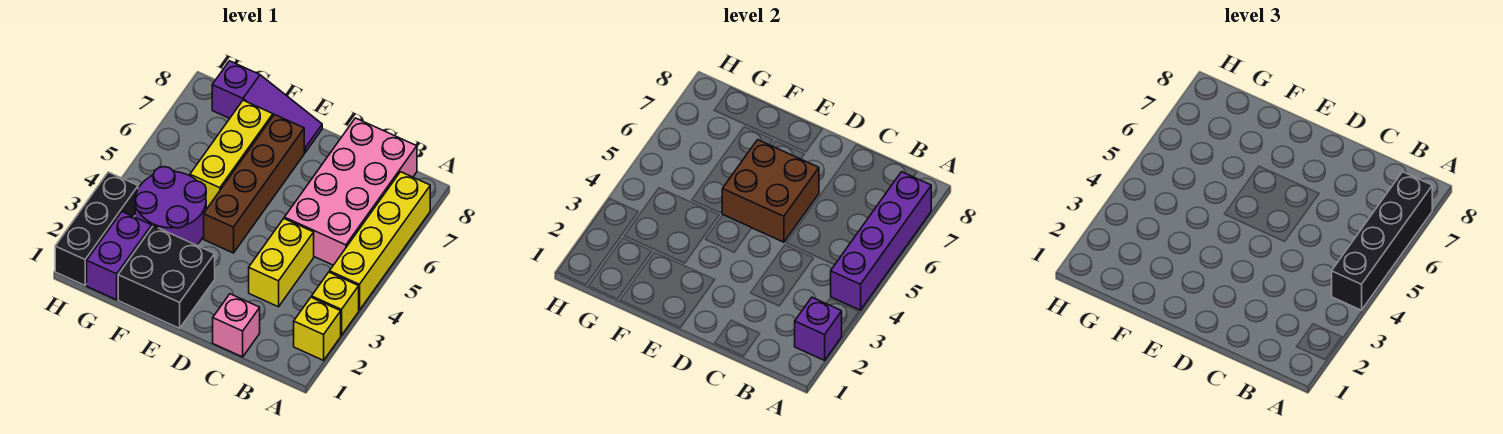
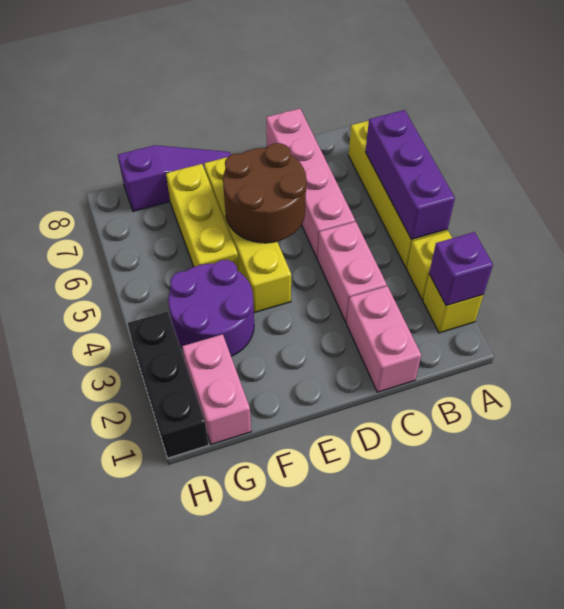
purple brick A4:A7 level 2 -> purple brick A4:A6 level 2
black brick A4:A7 level 3 -> none
pink brick B5:C8 level 1 -> pink brick C5:C8 level 1
pink brick C1 level 1 -> pink brick C1:C2 level 1
yellow brick C3:C4 level 1 -> pink brick C3:C4 level 1
brown brick D5:E6 level 2 -> brown round brick D5:E6 level 2
black brick E1:F2 level 1 -> none
brown brick E4:E7 level 1 -> yellow brick E4:E7 level 1
purple brick G1:G2 level 1 -> pink brick G1:G2 level 1

